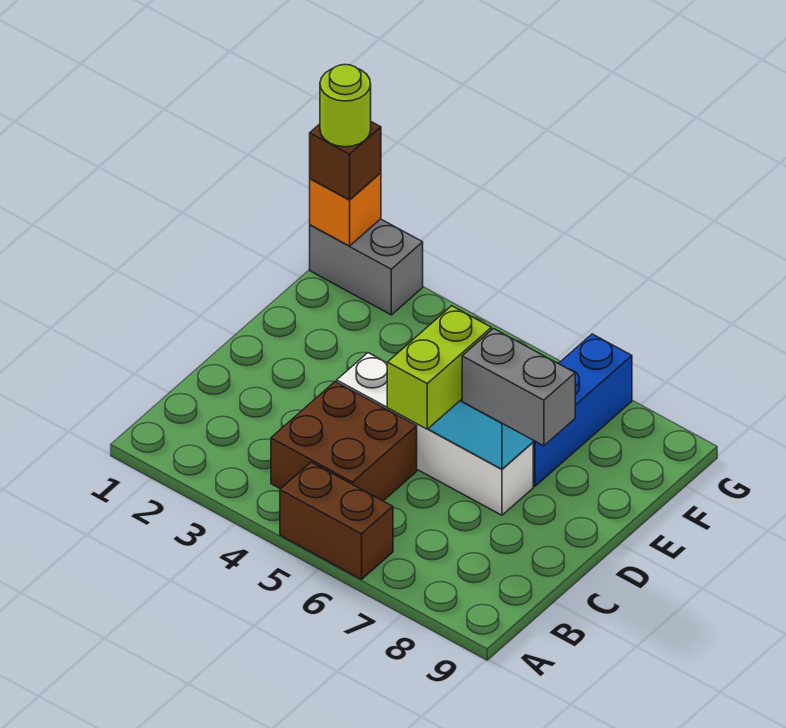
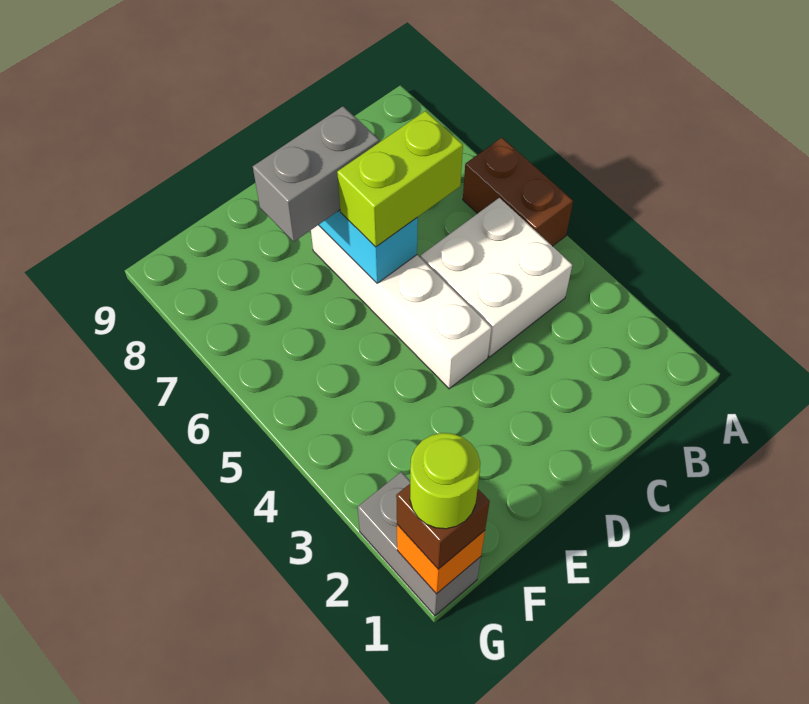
brown brick B4:C5 level 1 -> white brick B4:C5 level 1
grey brick D7:D8 level 3 -> grey brick D7:E7 level 3
blue brick E7:G7 level 1 -> none

